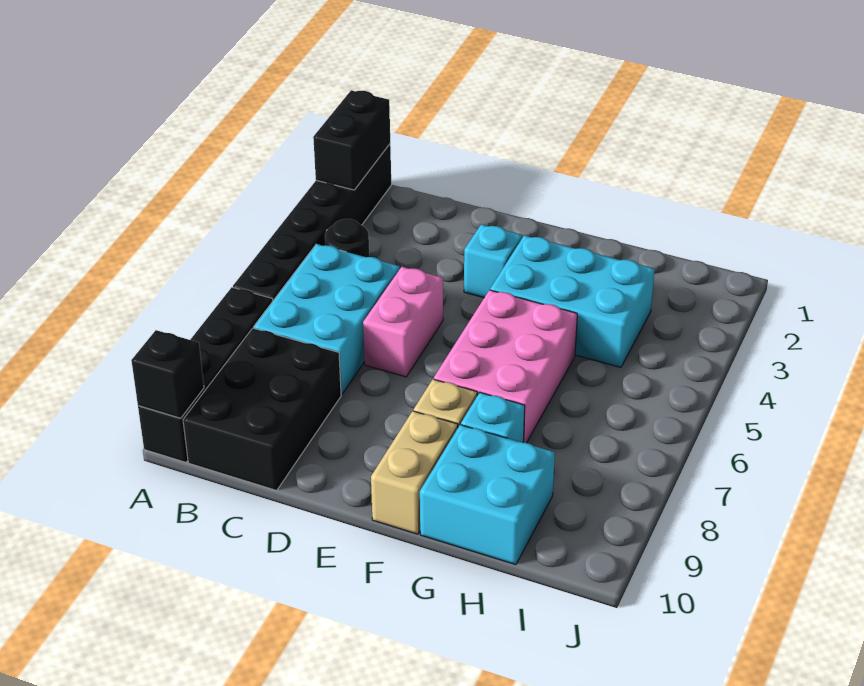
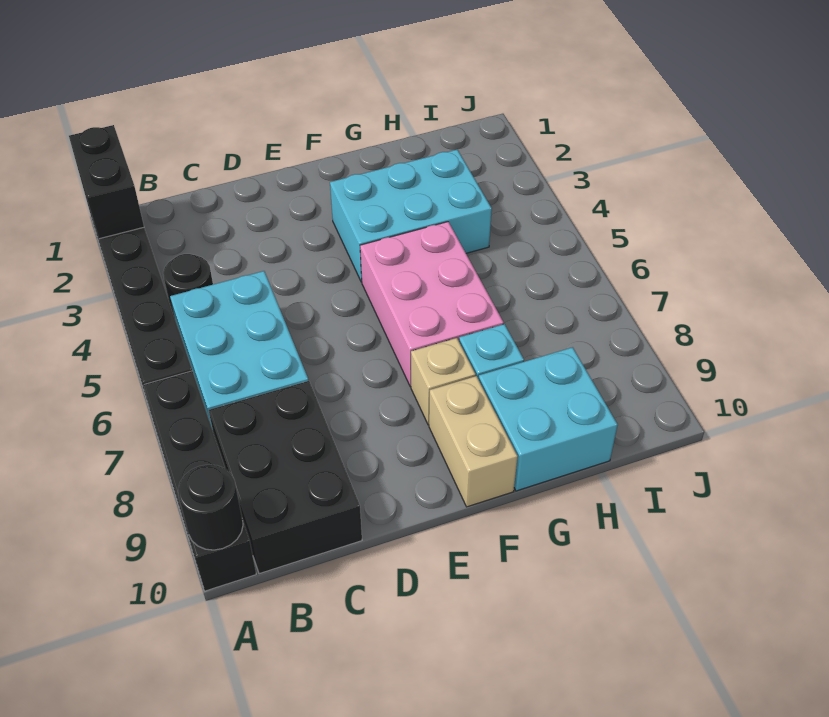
black brick A10 level 2 -> black round brick A10 level 2
pink brick D5:D6 level 1 -> none
cyan brick E3 level 1 -> none

